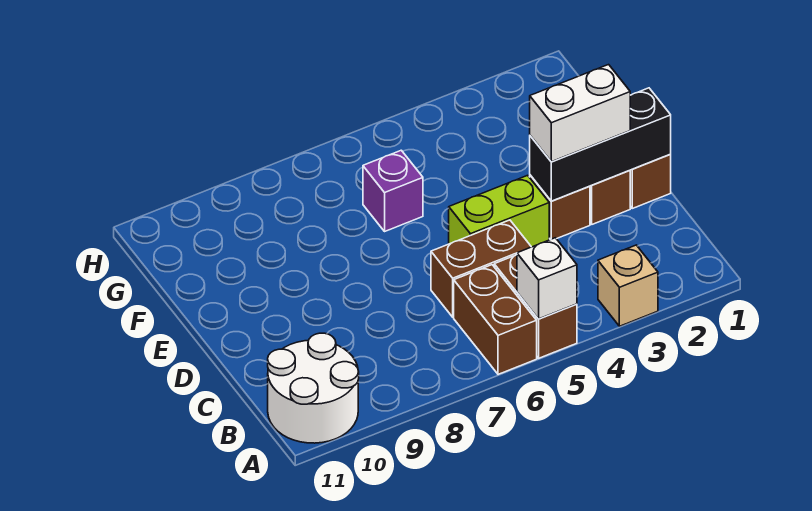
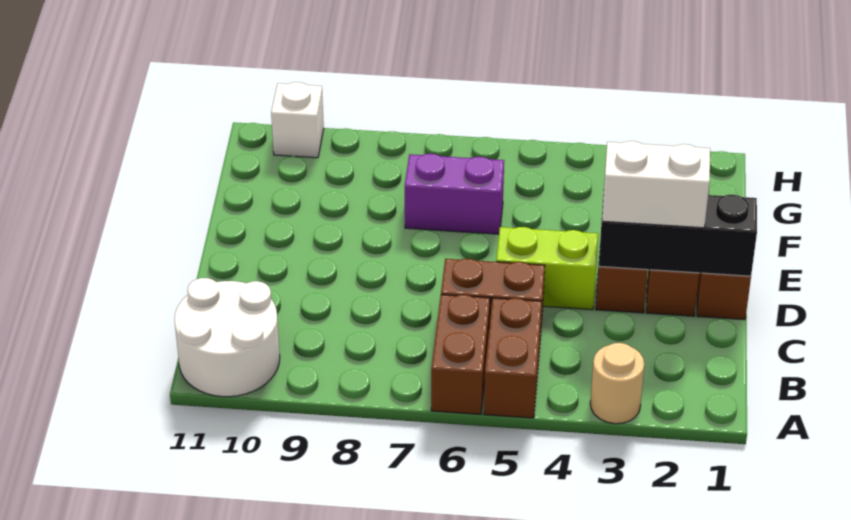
tan brick A3 level 1 -> tan round brick A3 level 1
white brick A5 level 2 -> white brick H10 level 1
purple brick F6 level 1 -> purple brick F6:F7 level 1

